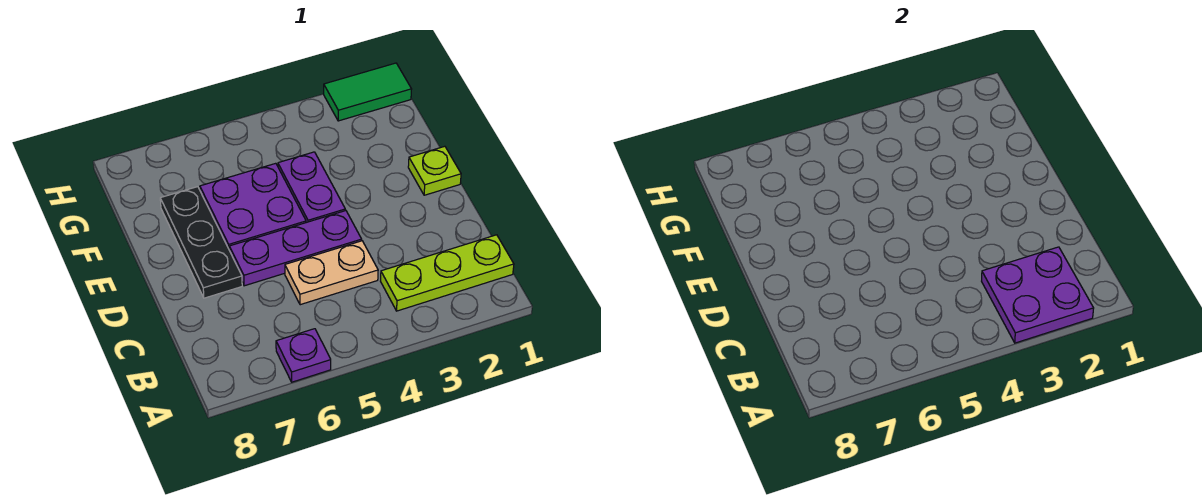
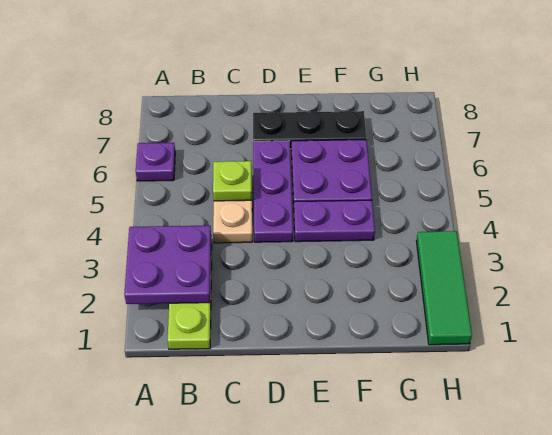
lime plate E1 level 1 -> lime plate C5 level 2
green tile H1:H2 level 1 -> green tile H1:H3 level 1

